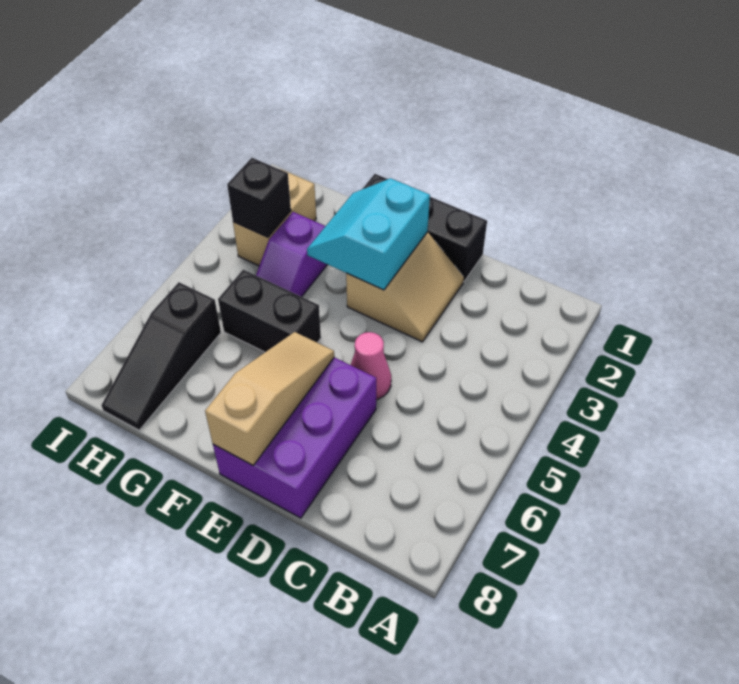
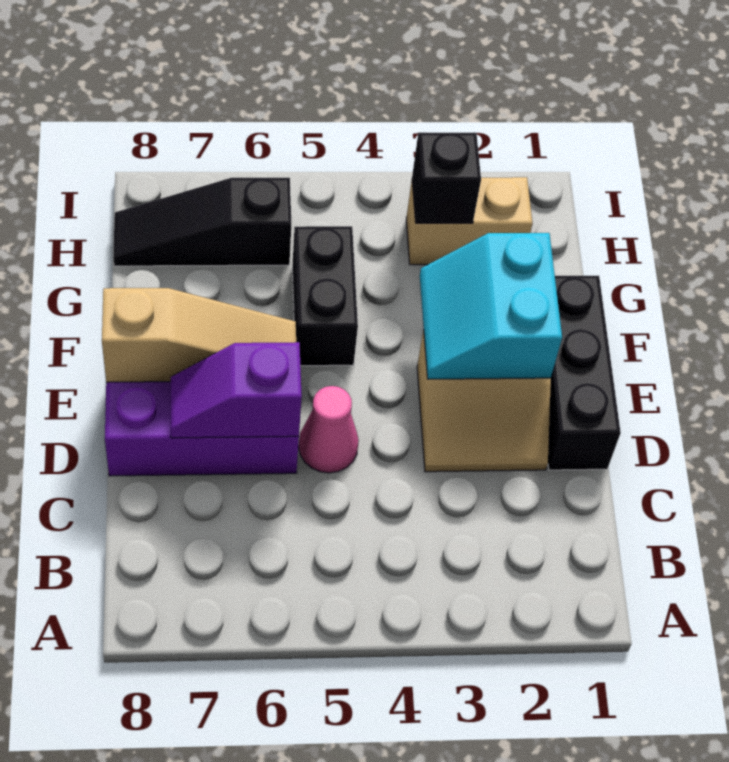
cyan slope E2:F3 level 2 top E -> cyan slope E2:F3 level 2 top 2
purple slope G3:G4 level 1 top 3 -> purple slope D6:D7 level 2 top 6

